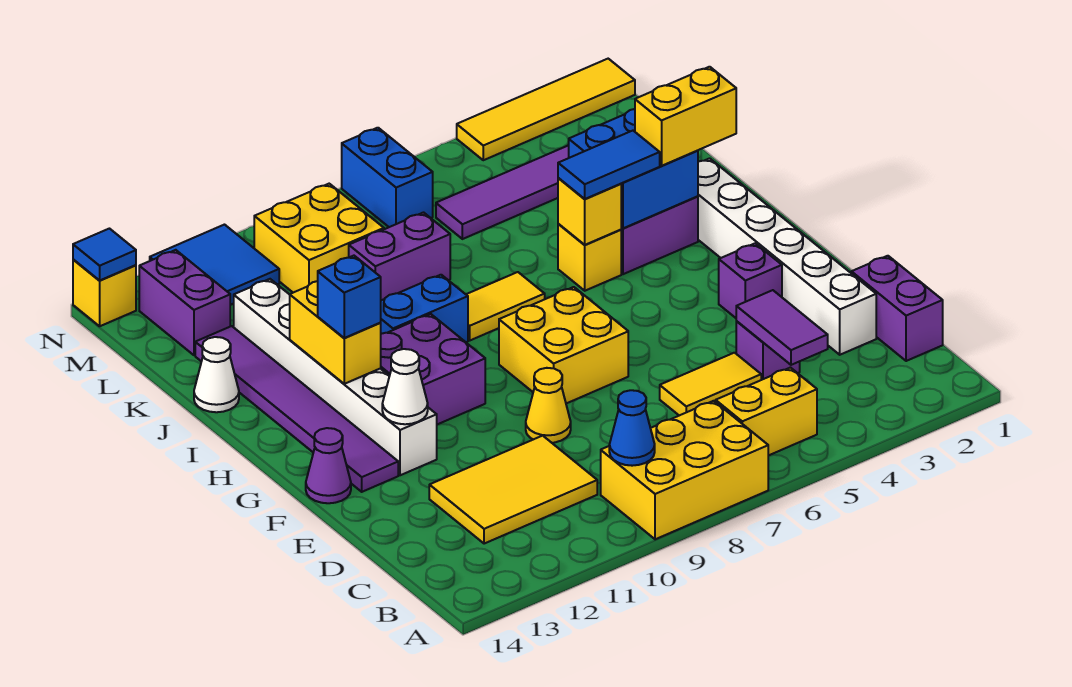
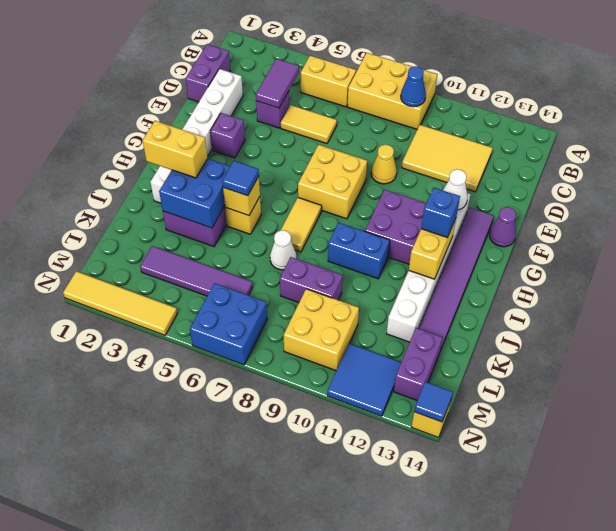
blue tile I4:I5 level 3 -> blue tile I5 level 3
yellow tile I7:I8 level 1 -> yellow tile H7:I7 level 1
white cone J14 level 1 -> white cone J7 level 1
blue brick M7:N7 level 1 -> blue brick M6:N7 level 1

